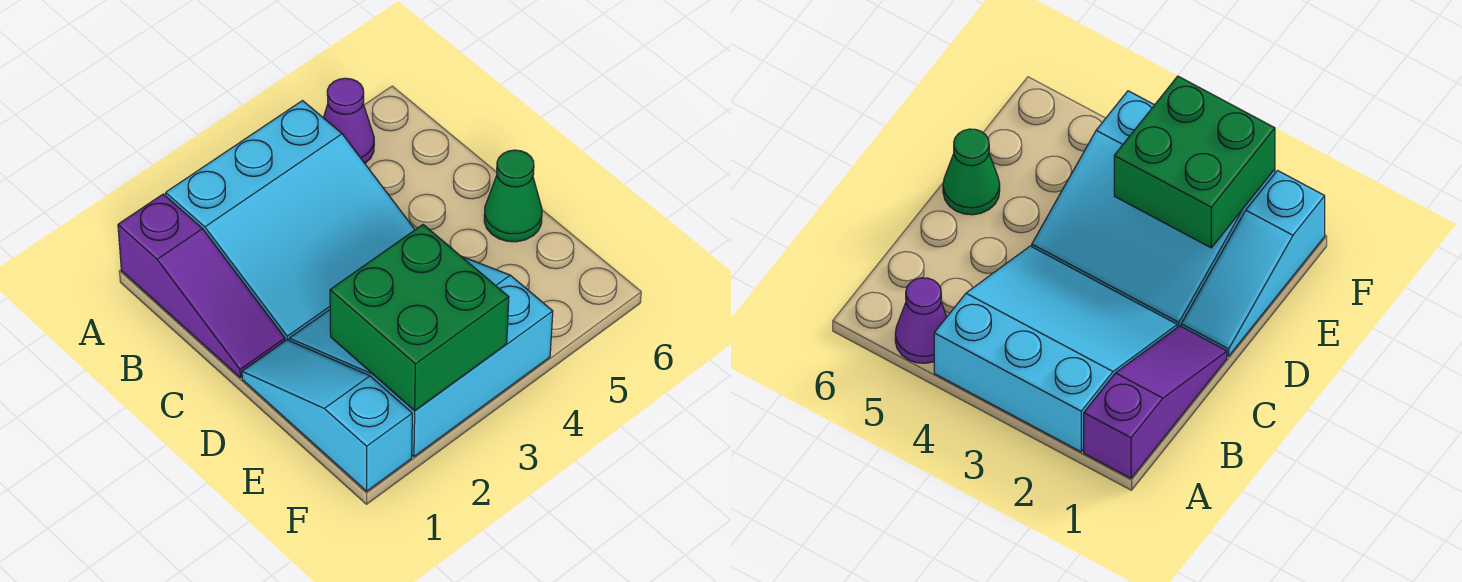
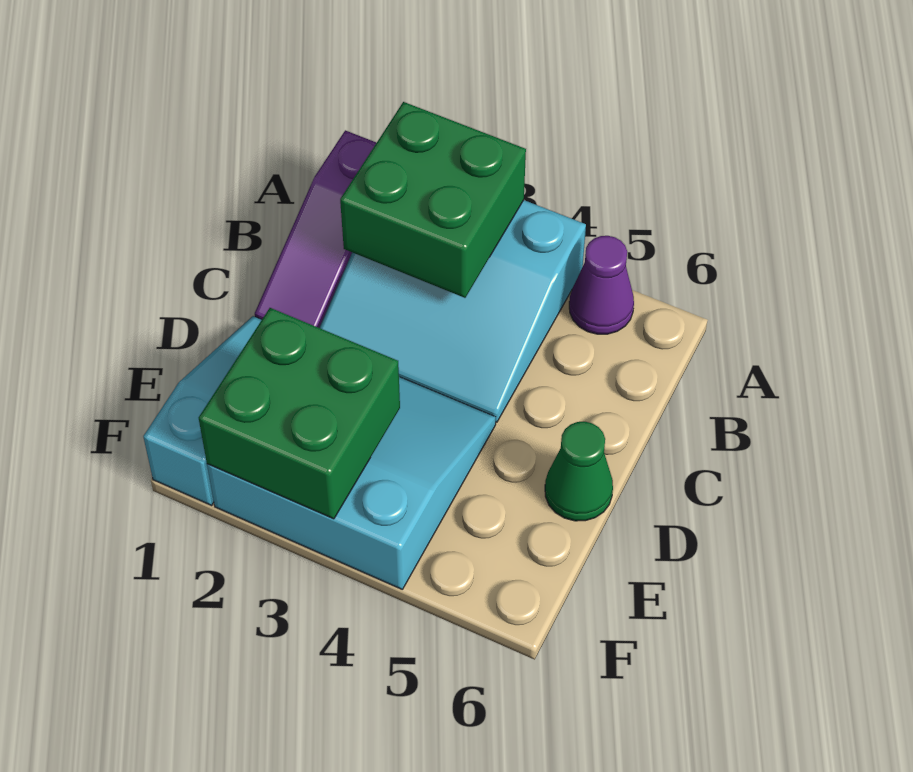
none -> green brick A2:B3 level 2

